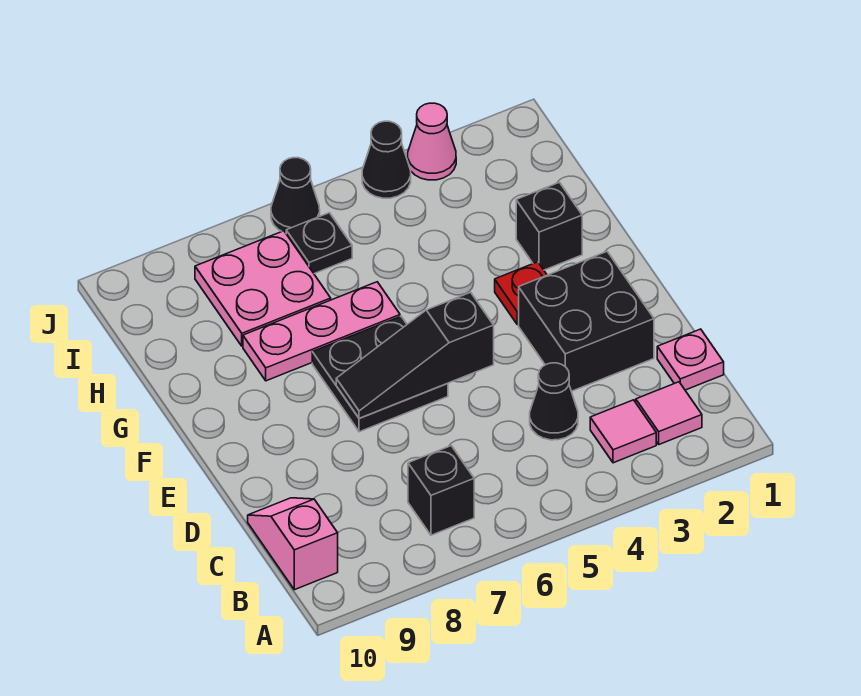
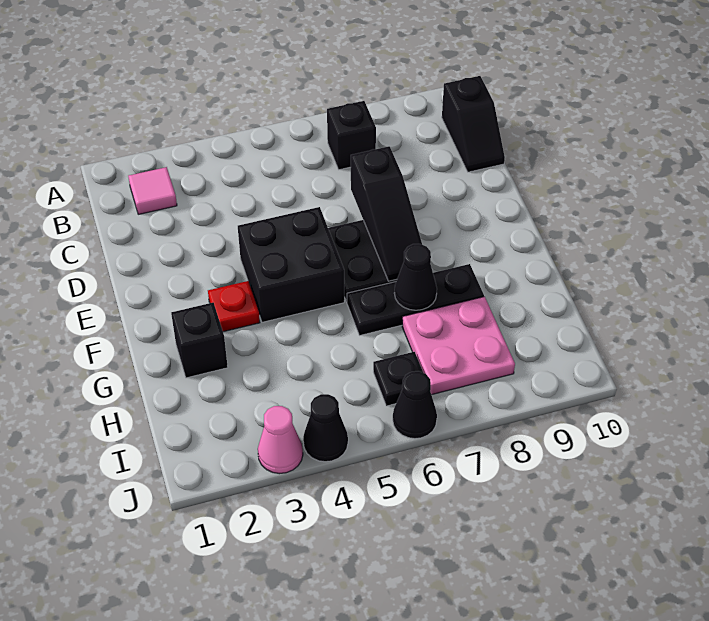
pink tile B3 level 1 -> none
pink slope B10:C10 level 1 top B -> black slope B10:C10 level 1 top B
pink plate C1 level 1 -> none
black cone C4 level 1 -> black cone G7 level 2
black brick D2:E3 level 1 -> black brick E4:F5 level 1
black slope E5:E7 level 2 top 5 -> black slope D7:F7 level 2 top D
pink plate G6:G8 level 1 -> black plate G6:G8 level 1

